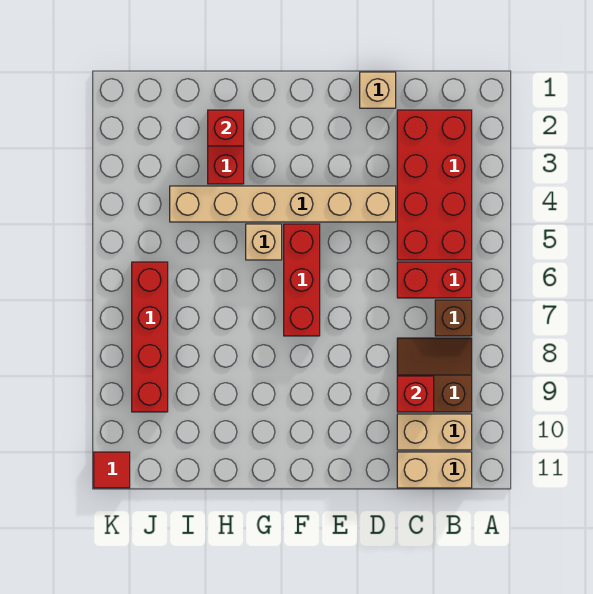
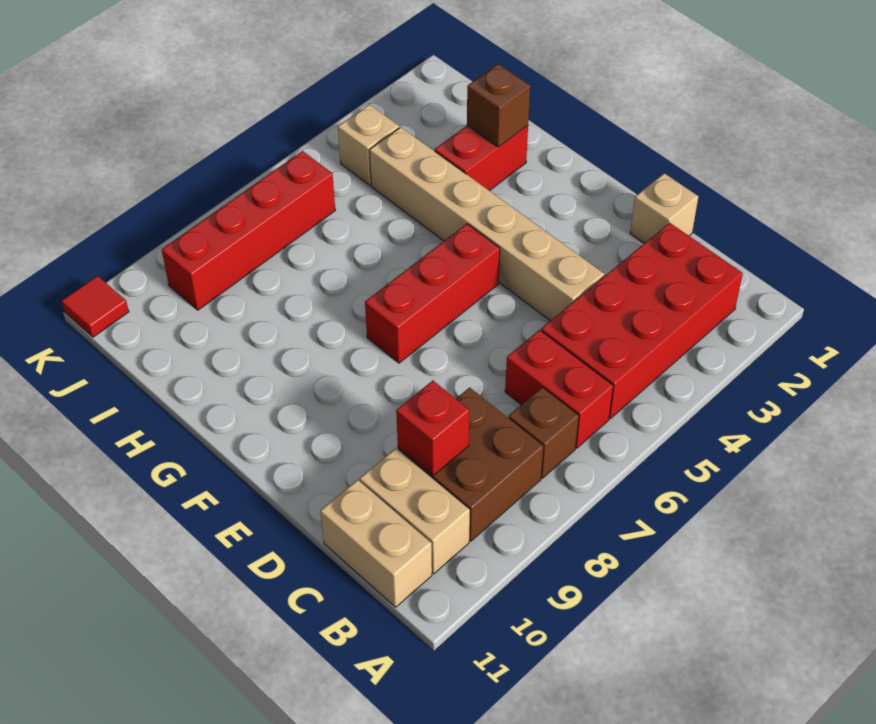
brown slope B8:C9 level 1 top 9 -> brown brick B8:C9 level 1
tan brick G5 level 1 -> tan brick J4 level 1
red brick H2 level 2 -> brown brick H2 level 2

